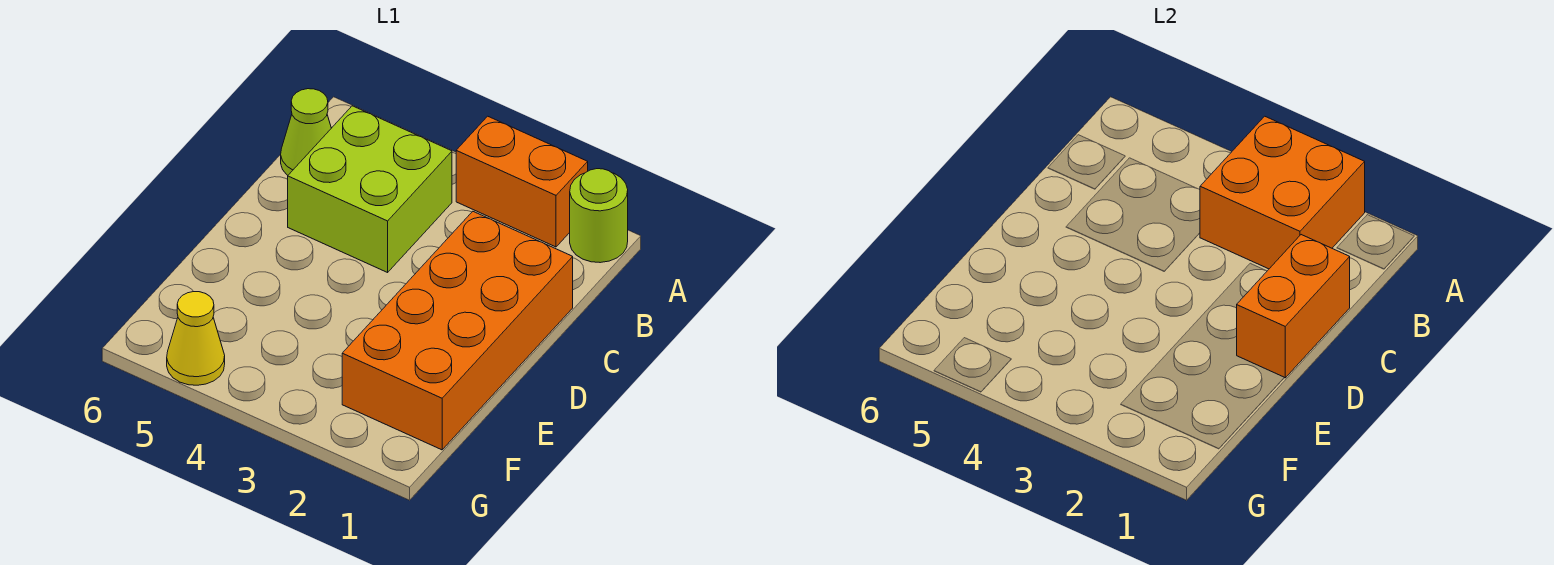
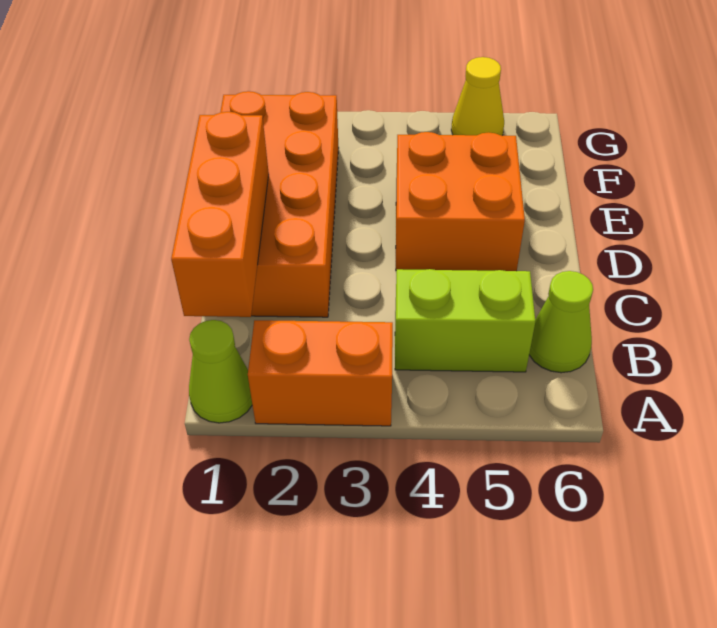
lime round brick A1 level 1 -> lime cone A1 level 1
orange brick A2:B3 level 2 -> orange brick D4:E5 level 1
lime brick B4:C5 level 1 -> lime brick B4:B5 level 1
orange brick C1:D1 level 2 -> orange brick B1:D1 level 2

